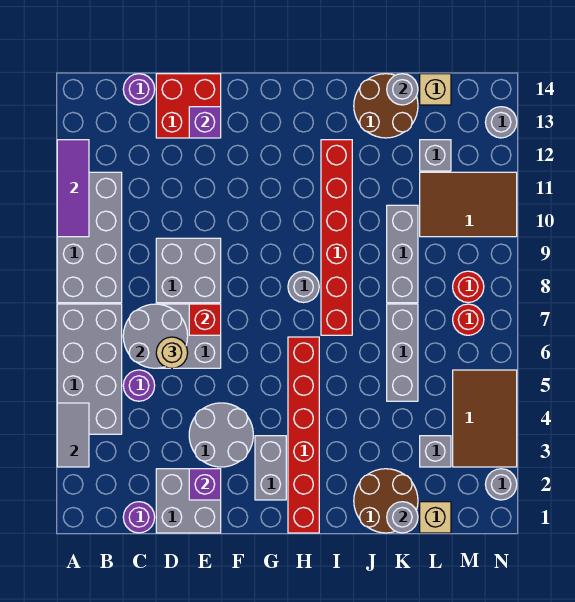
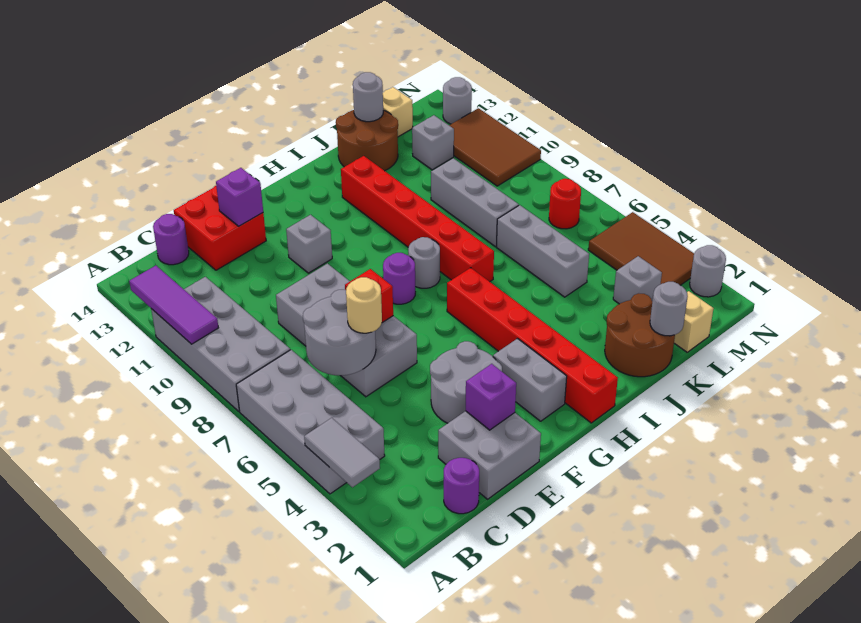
purple round brick C5 level 1 -> purple round brick G8 level 1
none -> grey brick F11 level 1
brown tile L10:N11 level 1 -> brown tile M10:N12 level 1
red round brick M8 level 1 -> none

